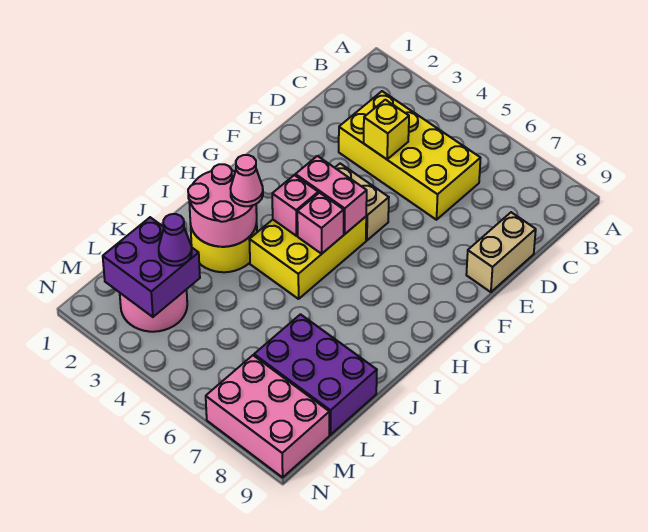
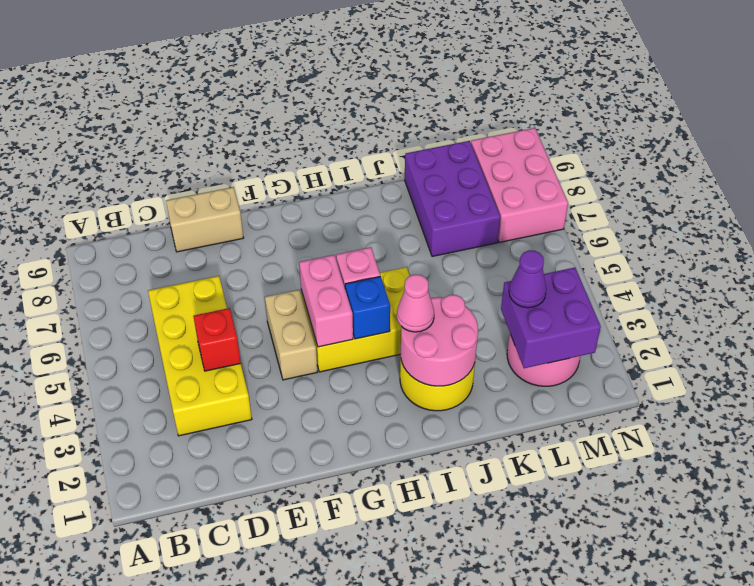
yellow brick D4 level 2 -> red brick D4 level 2
pink brick H4 level 2 -> blue brick H4 level 2

